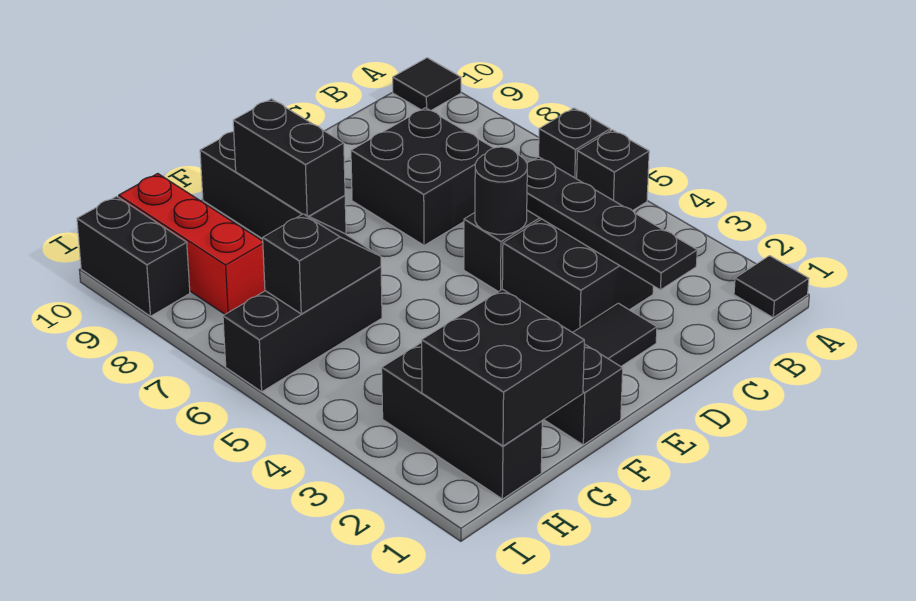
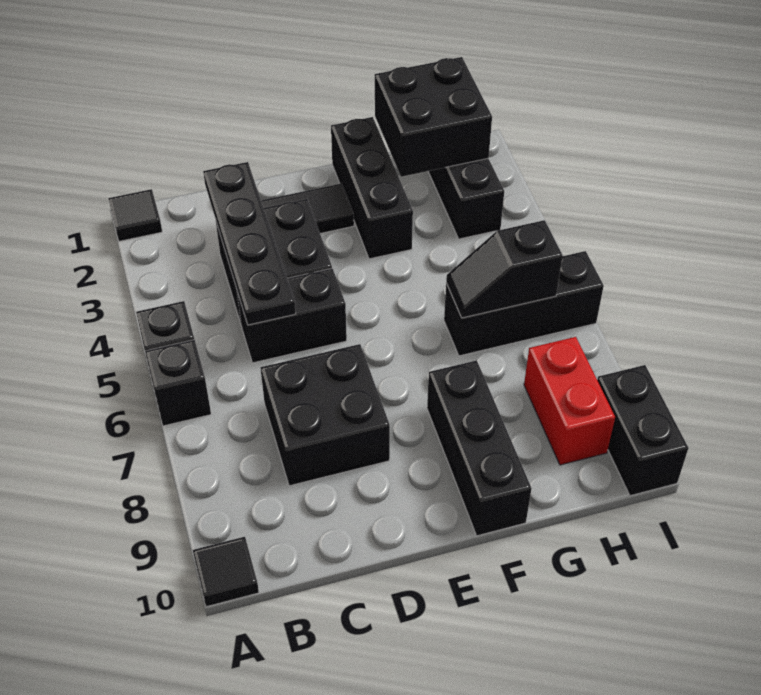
black round brick D5 level 2 -> none
black brick F8:F9 level 2 -> none
red brick H8:H10 level 1 -> red brick H8:H9 level 1

